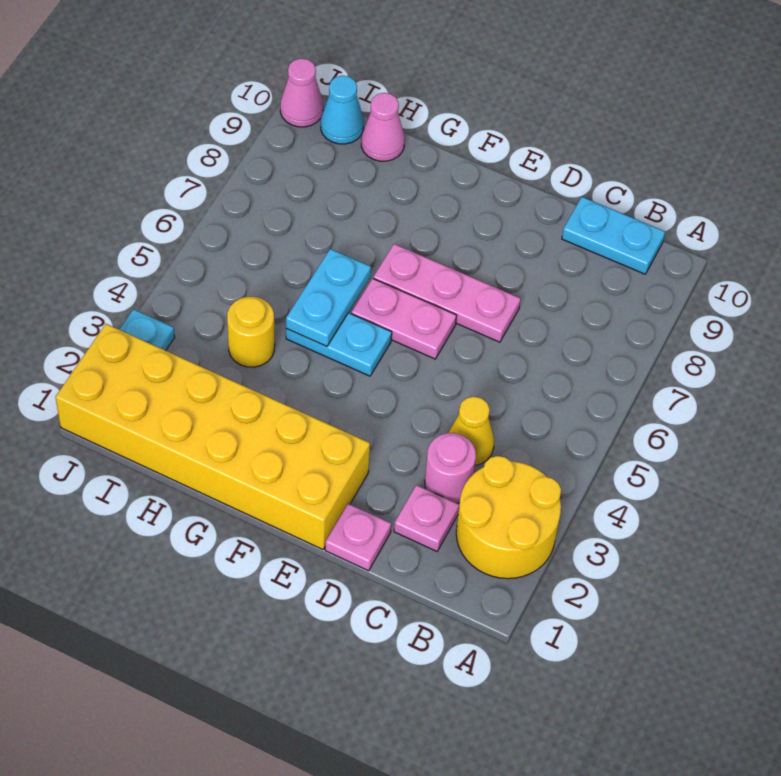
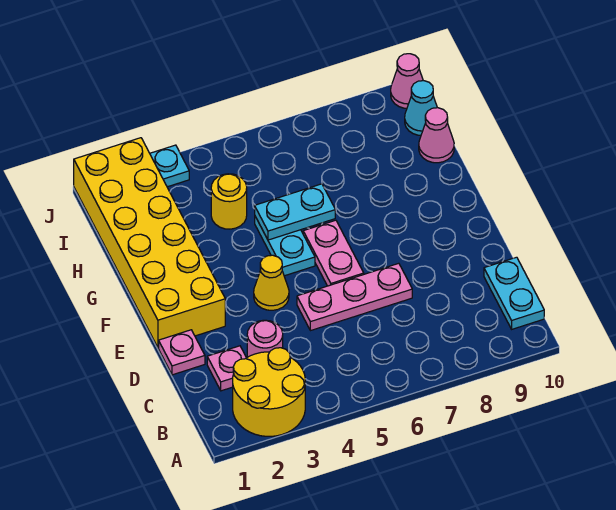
yellow cone C4 level 1 -> yellow cone E4 level 1
pink plate D7:F7 level 1 -> pink plate D5:D7 level 1

